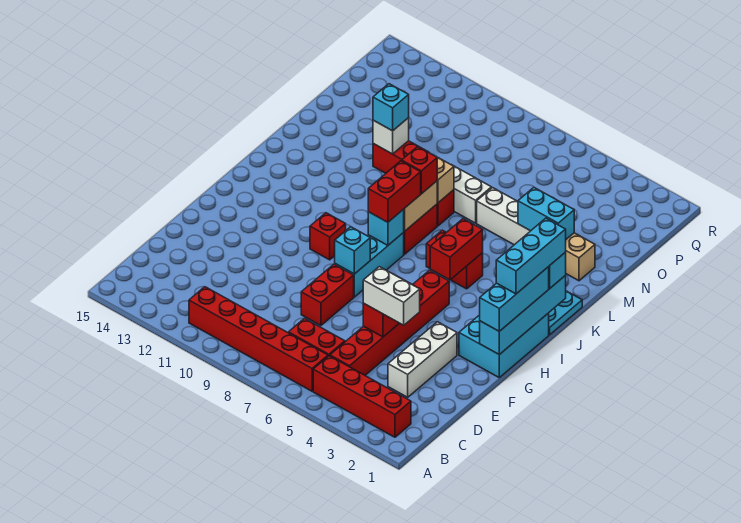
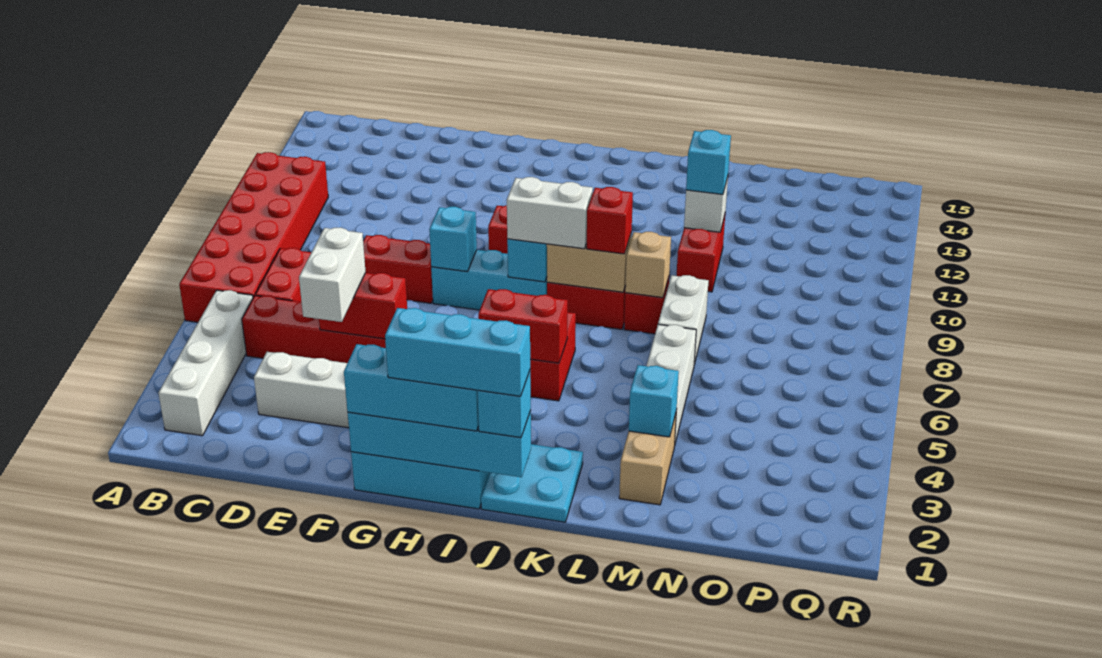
red brick B2:B5 level 1 -> white brick B2:B5 level 1
red brick B6:B11 level 1 -> red brick A6:B11 level 1
red brick I8:J8 level 3 -> white brick I8:J8 level 3
cyan brick M3:M4 level 2 -> cyan brick M3 level 2

